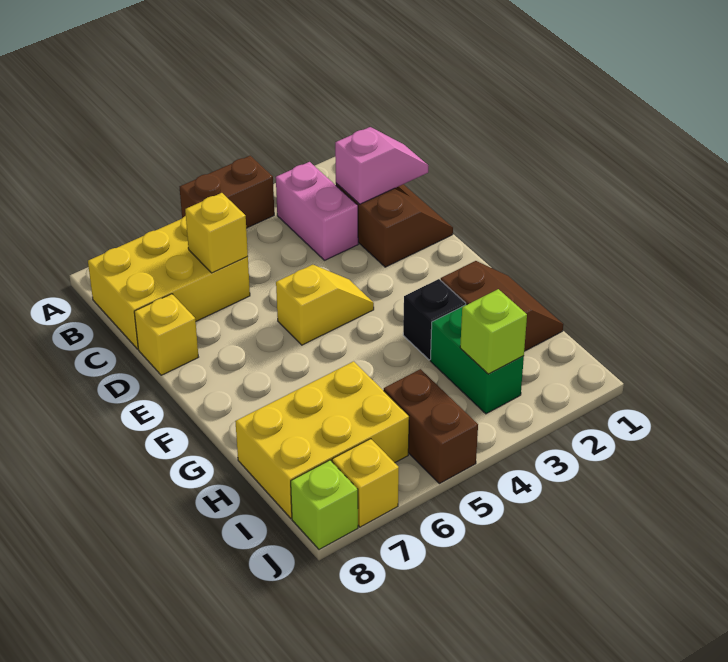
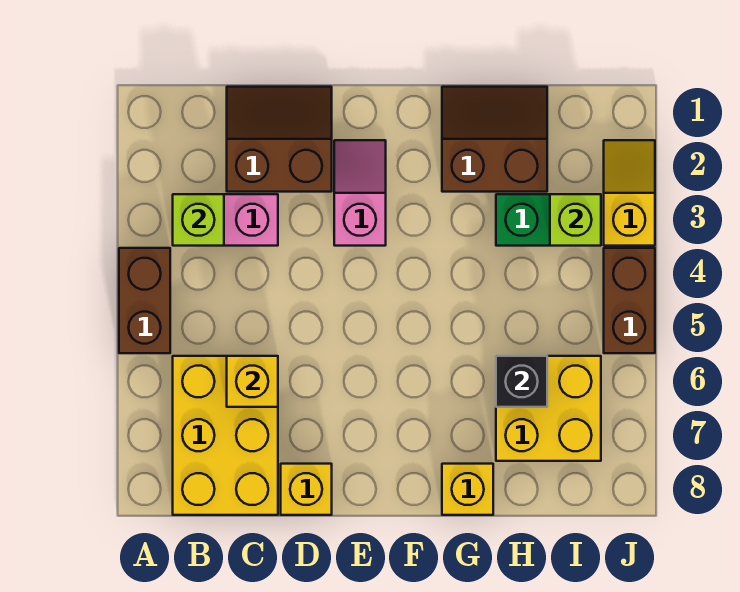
pink slope C1:C2 level 2 top 2 -> pink slope E2:E3 level 1 top 3
yellow slope E4:E5 level 1 top 5 -> yellow slope J2:J3 level 1 top 3
black brick G3 level 1 -> black brick H6 level 2
yellow brick H6:I8 level 1 -> yellow brick H6:I7 level 1
brown brick I5:J5 level 1 -> brown brick J4:J5 level 1
yellow brick J7 level 1 -> yellow brick G8 level 1
lime brick J8 level 1 -> lime brick B3 level 2

